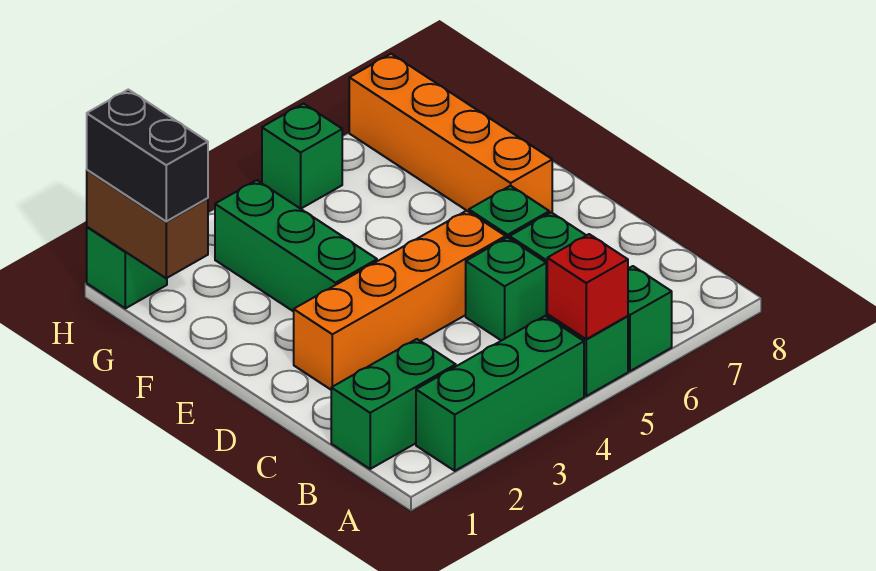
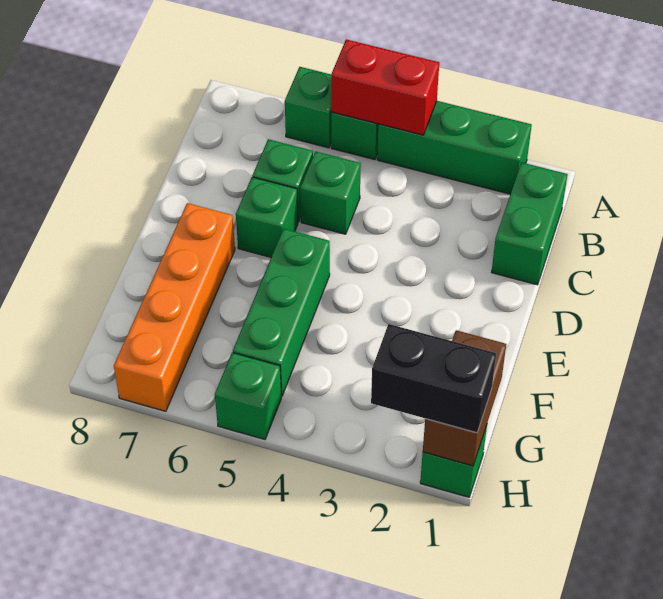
red brick A5 level 2 -> red brick A4:A5 level 2
green brick B1:B2 level 1 -> green brick B1:C1 level 1
orange brick D2:D5 level 1 -> none
green brick E3:G3 level 1 -> green brick E5:G5 level 1
black brick G1:H1 level 3 -> black brick H1:H2 level 3

